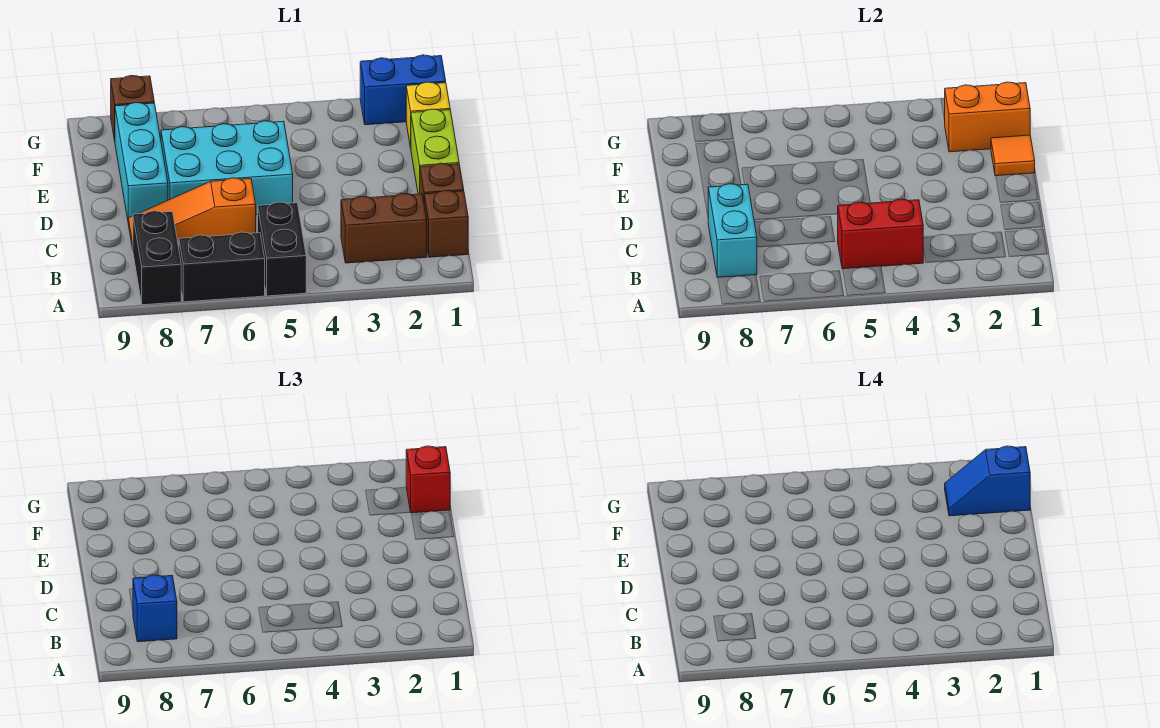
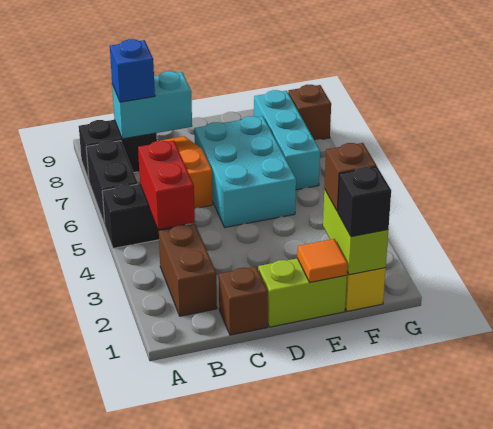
brown brick B1 level 1 -> brown brick F2 level 3
cyan brick D8:F8 level 1 -> cyan brick F6:F8 level 1
orange brick F1:F2 level 2 -> lime brick F1:F2 level 2
red brick F1 level 3 -> black brick F1 level 3
blue slope F1:F2 level 4 top 1 -> none
blue brick G1:G2 level 1 -> none

